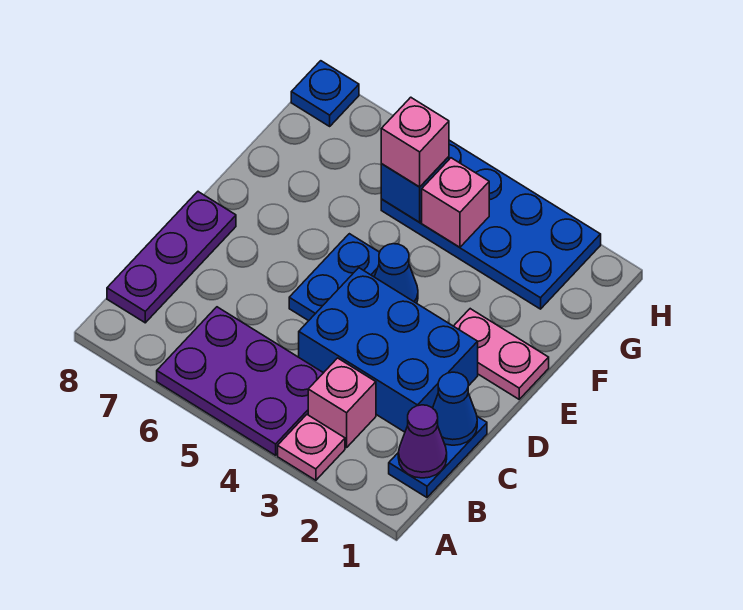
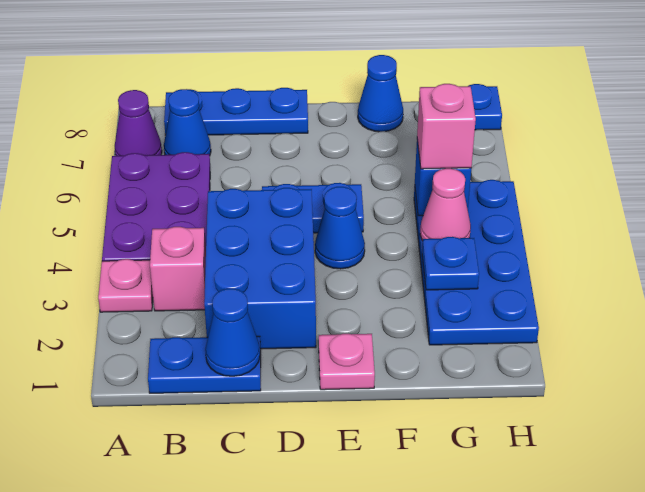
purple cone B1 level 2 -> purple cone A7 level 1
none -> blue cone B7 level 1
purple plate B8:D8 level 1 -> blue plate B8:D8 level 1
pink plate E1:E2 level 1 -> pink plate E1 level 1
none -> blue cone F8 level 1
none -> blue plate G3 level 2
pink brick G4 level 2 -> pink cone G4 level 2

